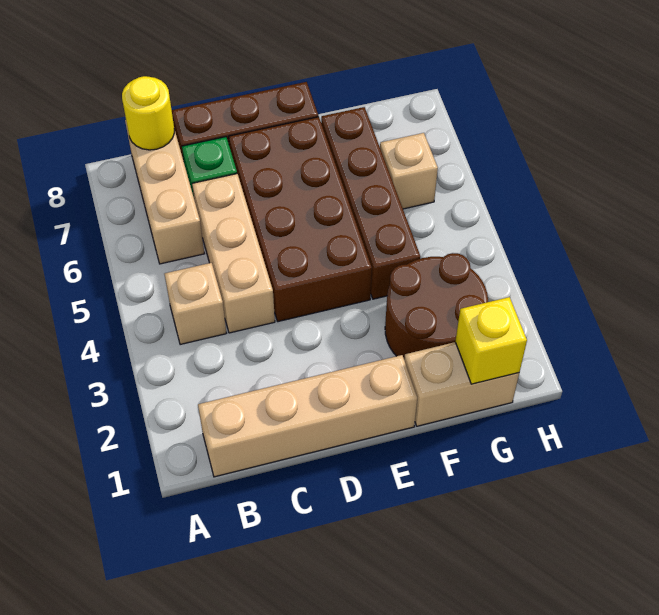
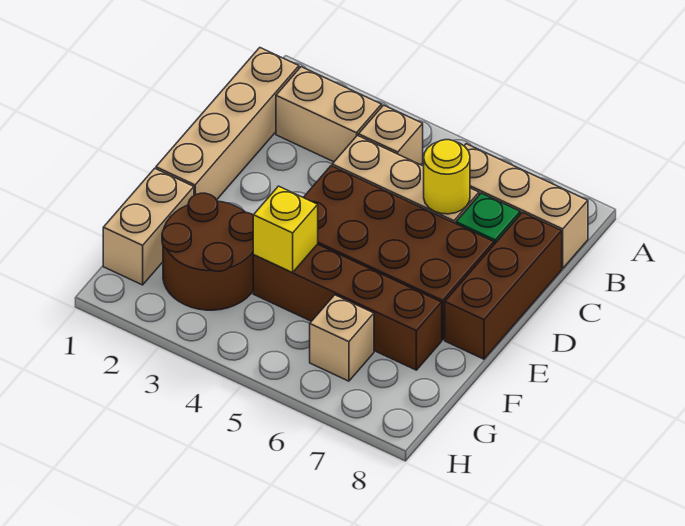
none -> tan brick B2:B3 level 1
yellow round brick B8 level 2 -> yellow round brick C6 level 2
yellow brick G1 level 2 -> yellow brick F4 level 2

